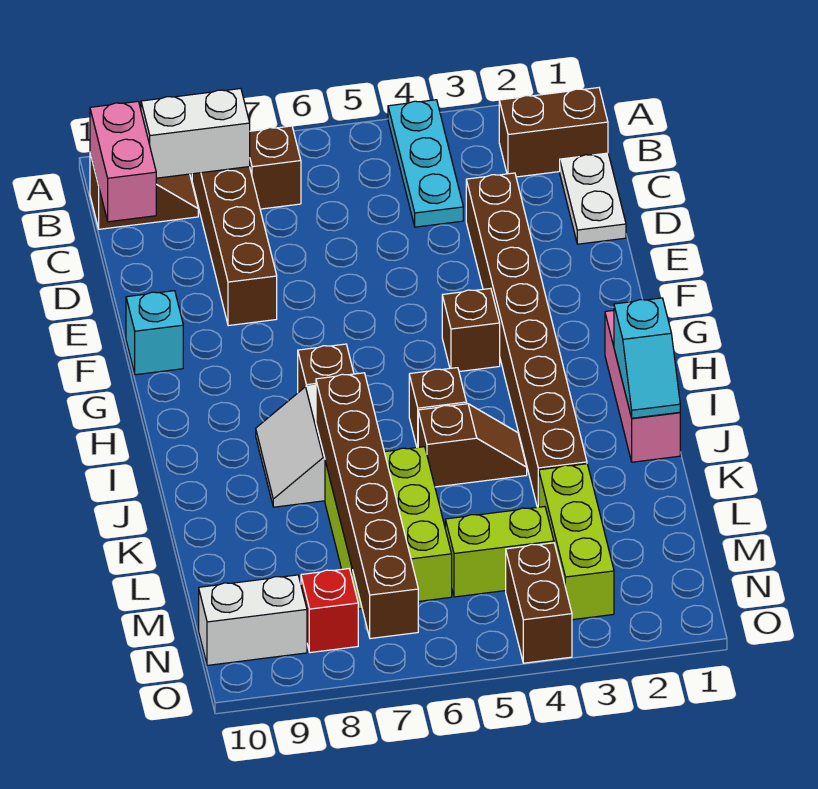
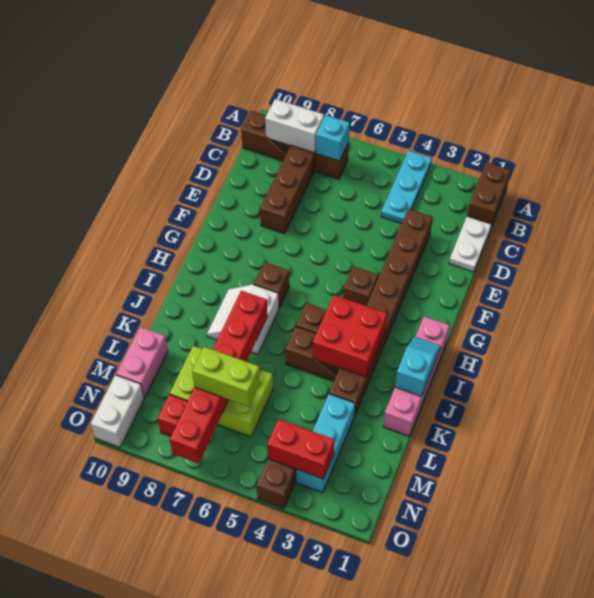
brown brick B1:B2 level 1 -> brown brick A1:B1 level 1
pink brick B10:C10 level 2 -> pink brick L10:M10 level 1
cyan brick F10 level 1 -> cyan brick B7 level 2
pink brick H1:J1 level 1 -> pink brick H1:K1 level 1
cyan slope I1:J1 level 2 top I -> cyan slope I1:J1 level 2 top J
none -> red brick I3:J4 level 2
brown brick J7:O7 level 2 -> red brick J7:O7 level 2
lime brick K6:M7 level 1 -> lime brick L6:M8 level 1
lime brick L3:N3 level 1 -> cyan brick L3:N3 level 1
lime brick M4:M5 level 1 -> lime brick M6:M7 level 3
none -> red brick N3:N4 level 2
white brick N9:N10 level 1 -> white brick N10:O10 level 1

